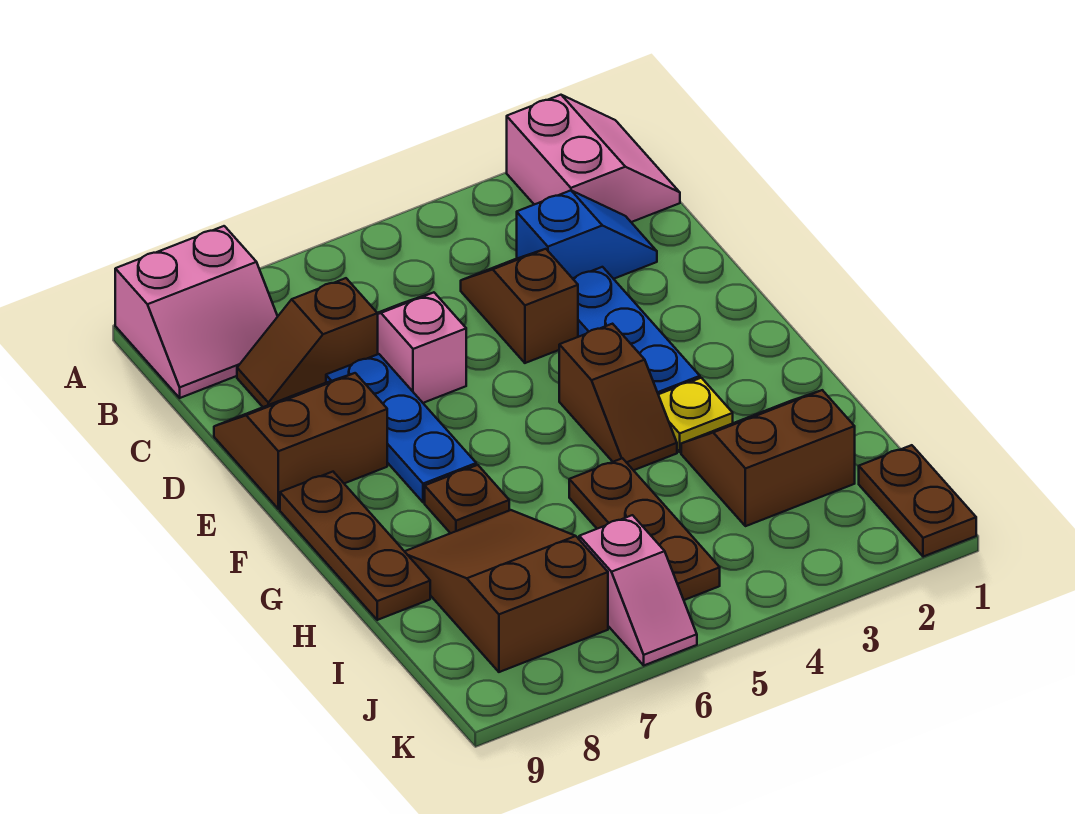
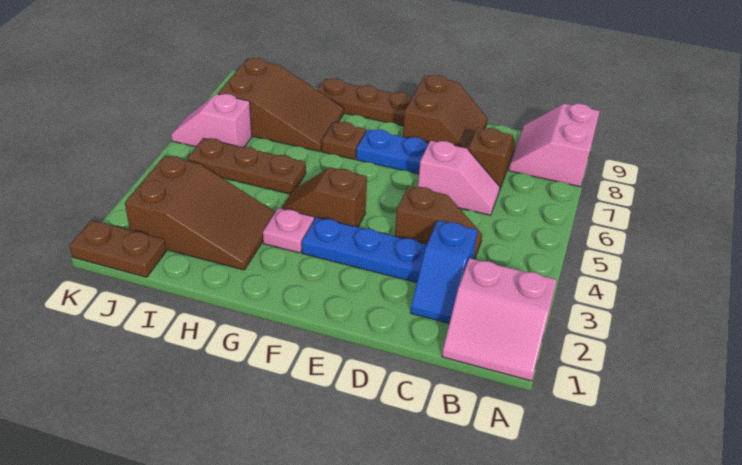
yellow plate G3 level 1 -> pink plate G3 level 1
brown slope H2:I3 level 1 top I -> brown slope H2:J3 level 1 top J

